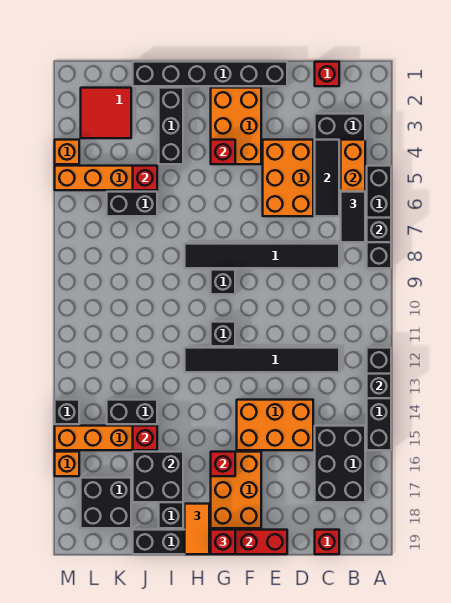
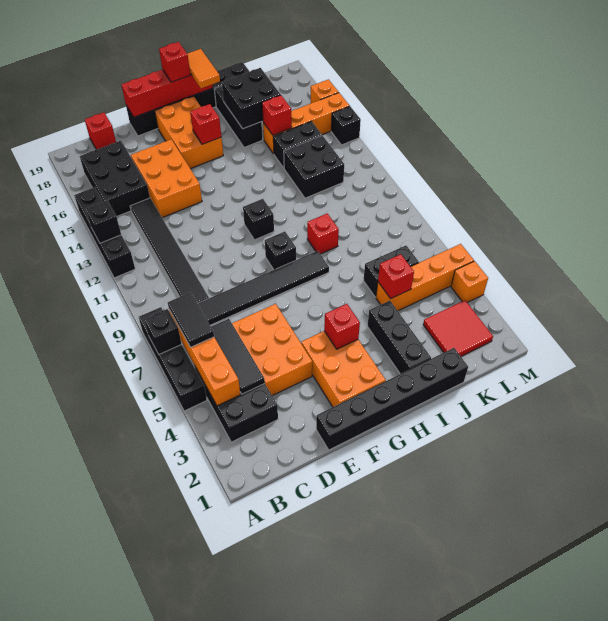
red brick C1 level 1 -> red brick I9 level 1
black tile C12:H12 level 1 -> black tile C9:C14 level 1
orange brick D14:F15 level 1 -> orange brick D14:E16 level 1
black brick K17:L18 level 1 -> black brick J12:K13 level 1

